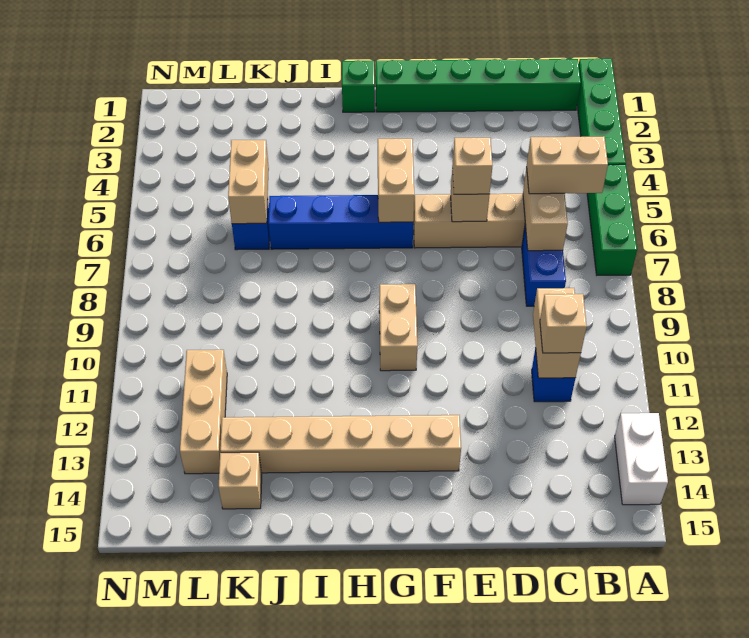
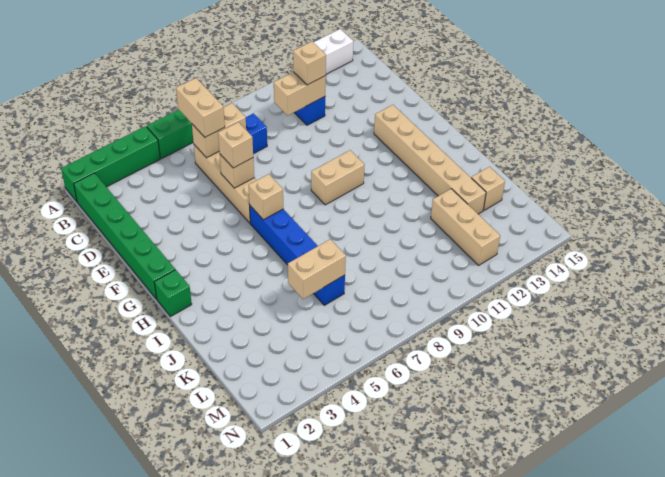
tan brick G5:G6 level 2 -> tan brick G6 level 2
tan brick L11:L13 level 1 -> tan brick K12:M12 level 1

